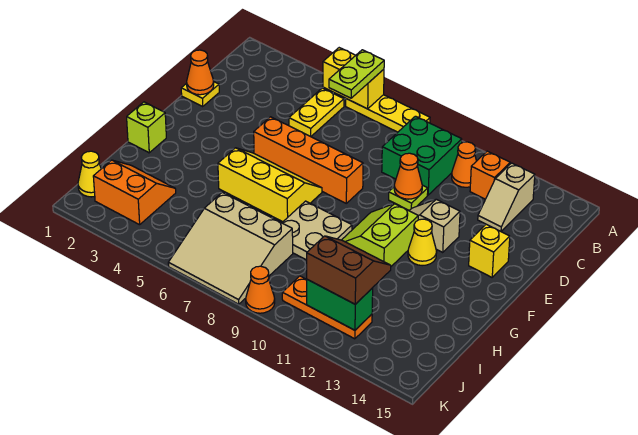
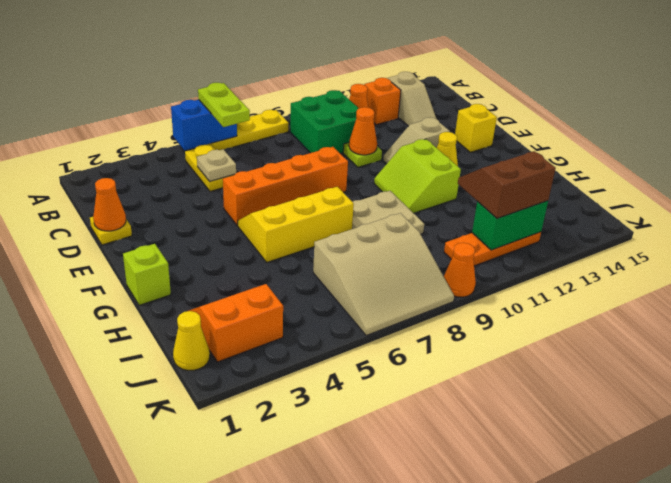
yellow brick A5:A6 level 2 -> blue brick A5:A6 level 2
none -> tan plate C5 level 2

